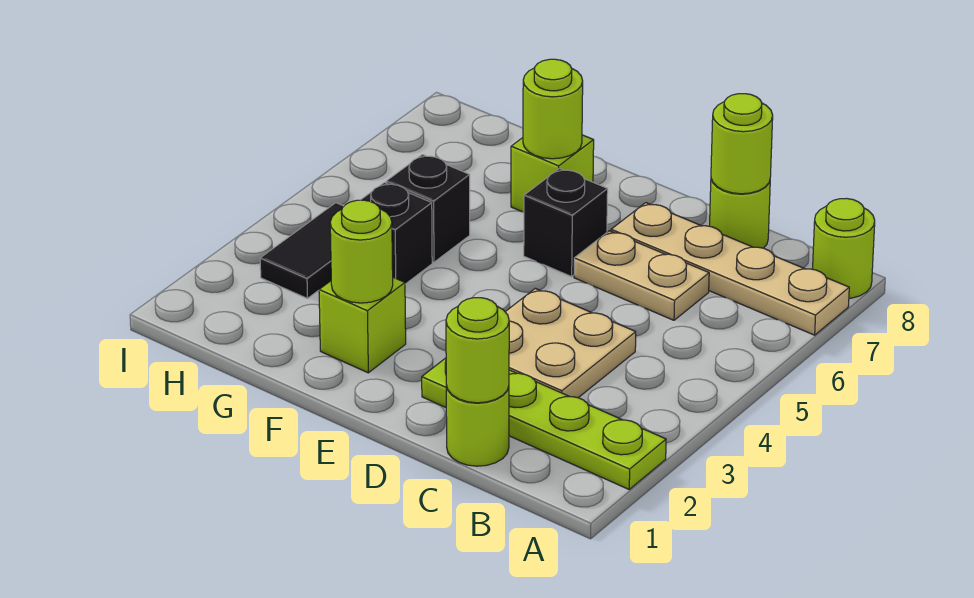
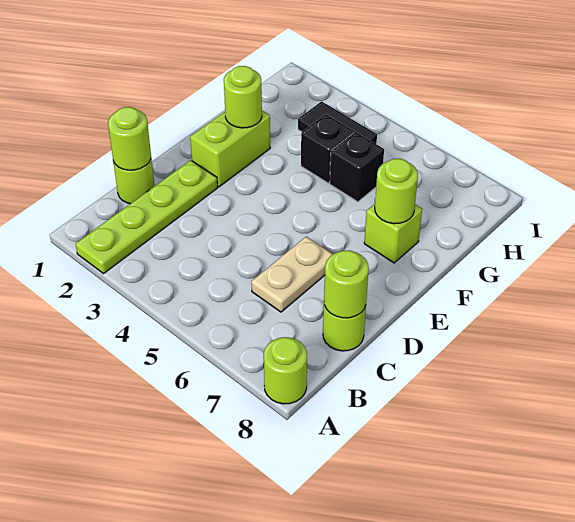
tan plate A7:D7 level 1 -> none
tan plate C3:D4 level 1 -> none
black brick E6 level 1 -> none
lime brick F2 level 1 -> lime brick E2:F2 level 1

